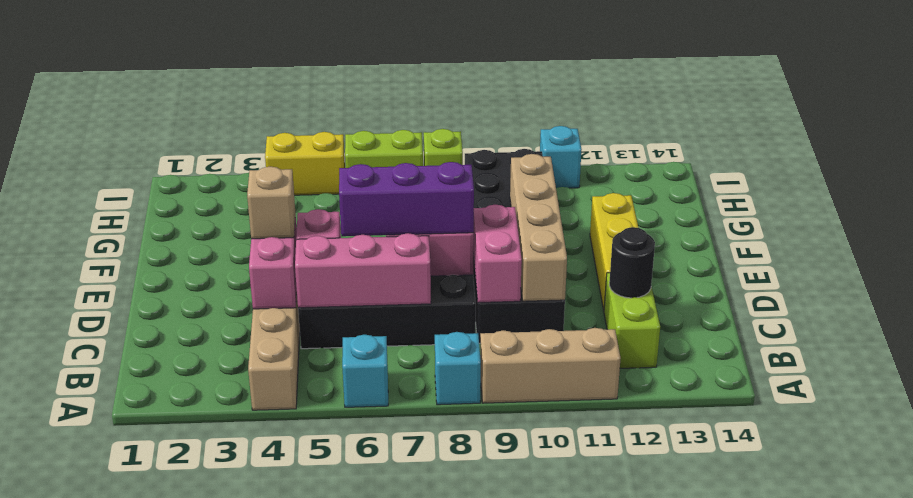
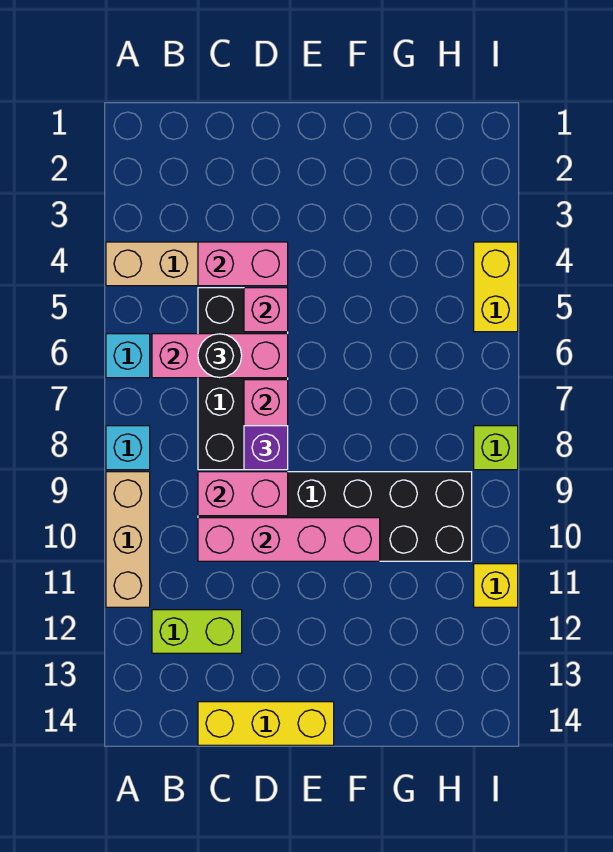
pink brick C5:C7 level 2 -> pink brick B6:D6 level 2
tan brick C10:F10 level 2 -> pink brick C10:F10 level 2
black round brick C12 level 2 -> black round brick C6 level 3
tan brick D4 level 3 -> none
purple brick D6:D8 level 3 -> purple brick D8 level 3
yellow brick D12:F12 level 1 -> yellow brick C14:E14 level 1
lime brick I6:I7 level 1 -> none
cyan brick I11 level 1 -> yellow brick I11 level 1

